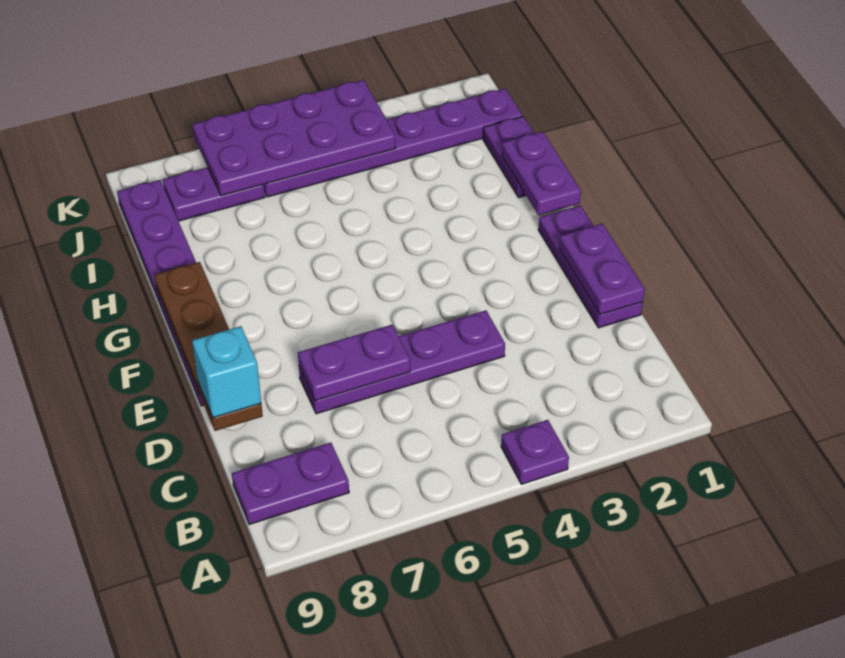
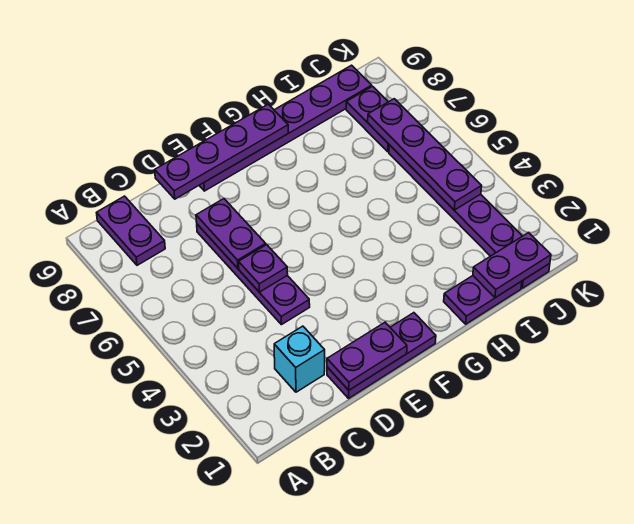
purple plate A4 level 1 -> purple plate D5 level 2
brown plate D9:G9 level 2 -> purple plate D9:G9 level 2
cyan brick D9 level 3 -> cyan brick C2 level 1
purple plate G1:H1 level 2 -> purple plate I1:J1 level 2
purple plate J4:K7 level 2 -> purple plate J4:J7 level 2

